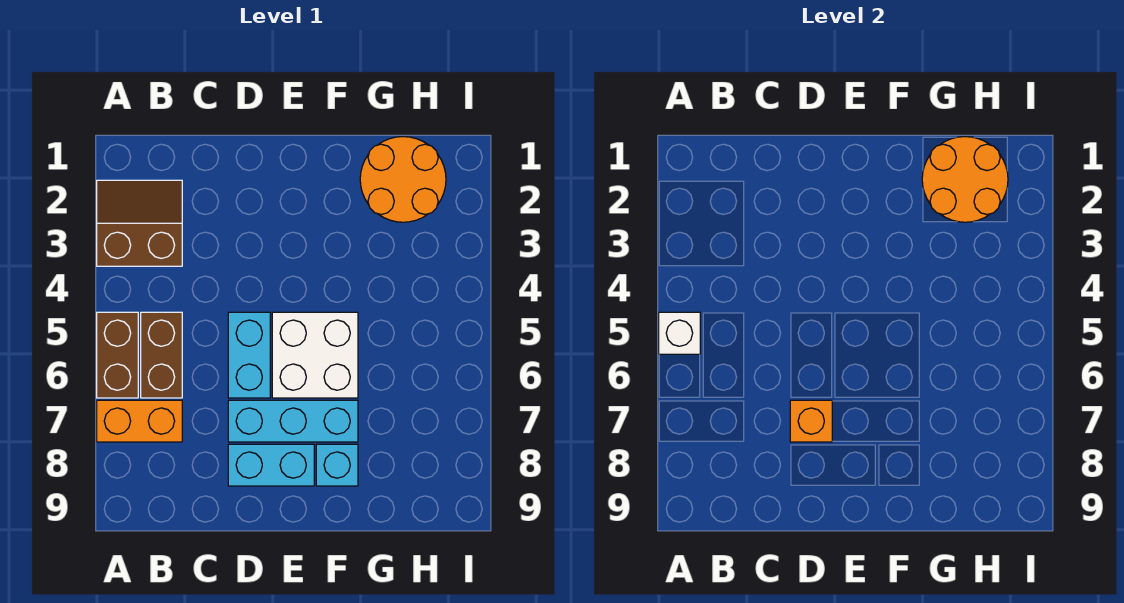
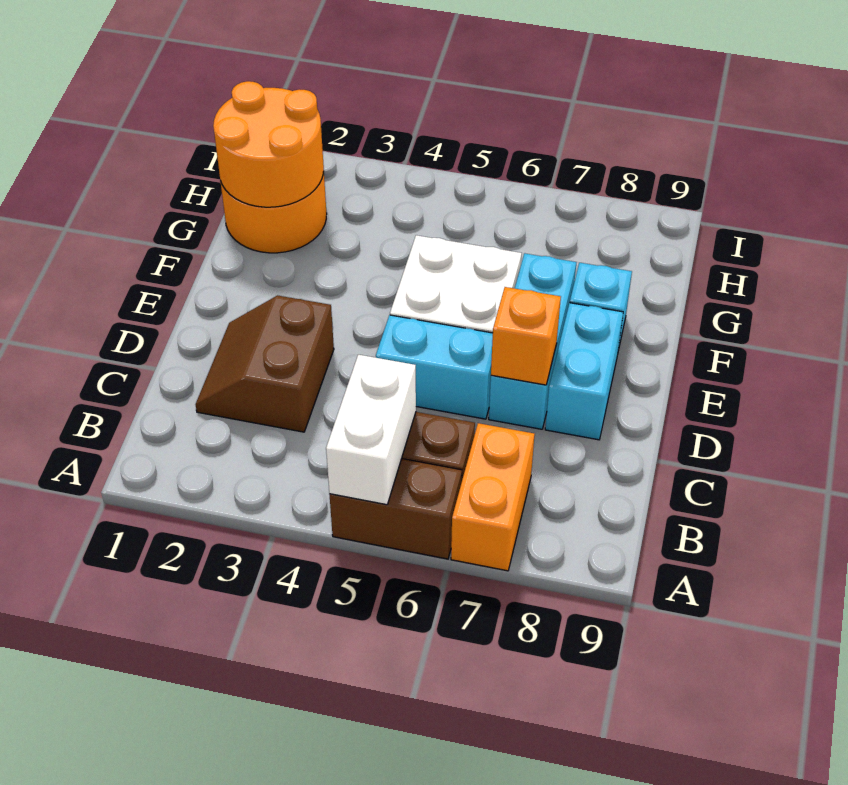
brown slope A2:B3 level 1 top 3 -> brown slope C2:D3 level 1 top 3
white brick A5 level 2 -> white brick A5:B5 level 2

